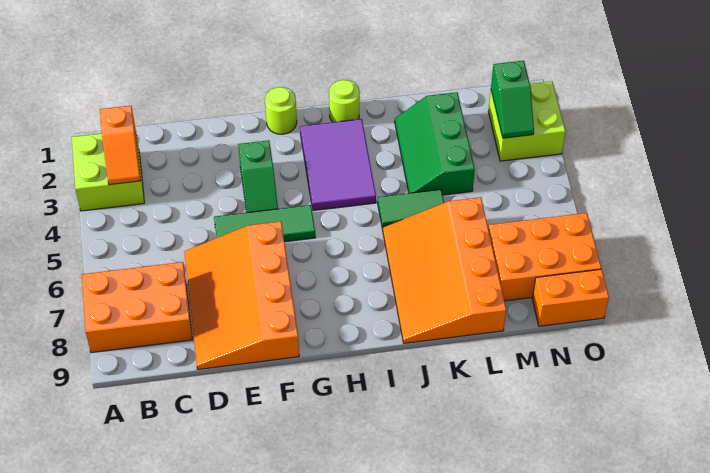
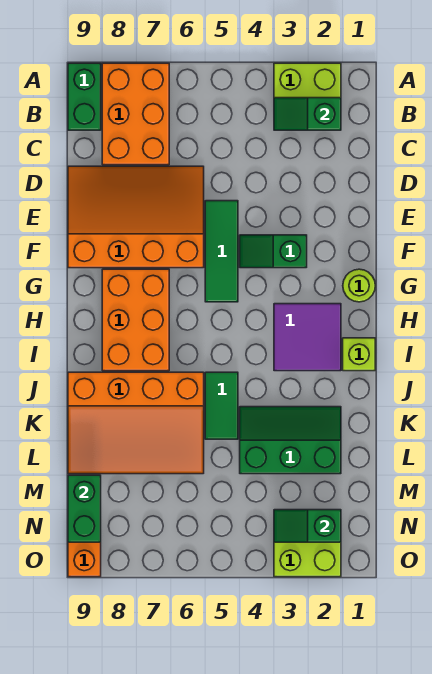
none -> green brick A9:B9 level 1
orange slope B2:B3 level 2 top 2 -> green slope B2:B3 level 2 top 2
purple tile H2:I4 level 1 -> purple tile H2:I3 level 1
lime round brick I1 level 1 -> lime brick I1 level 1
orange slope J6:L9 level 1 top L -> orange slope J6:L9 level 1 top J
orange brick M7:O8 level 1 -> orange brick G7:I8 level 1
none -> green brick M9:N9 level 2

